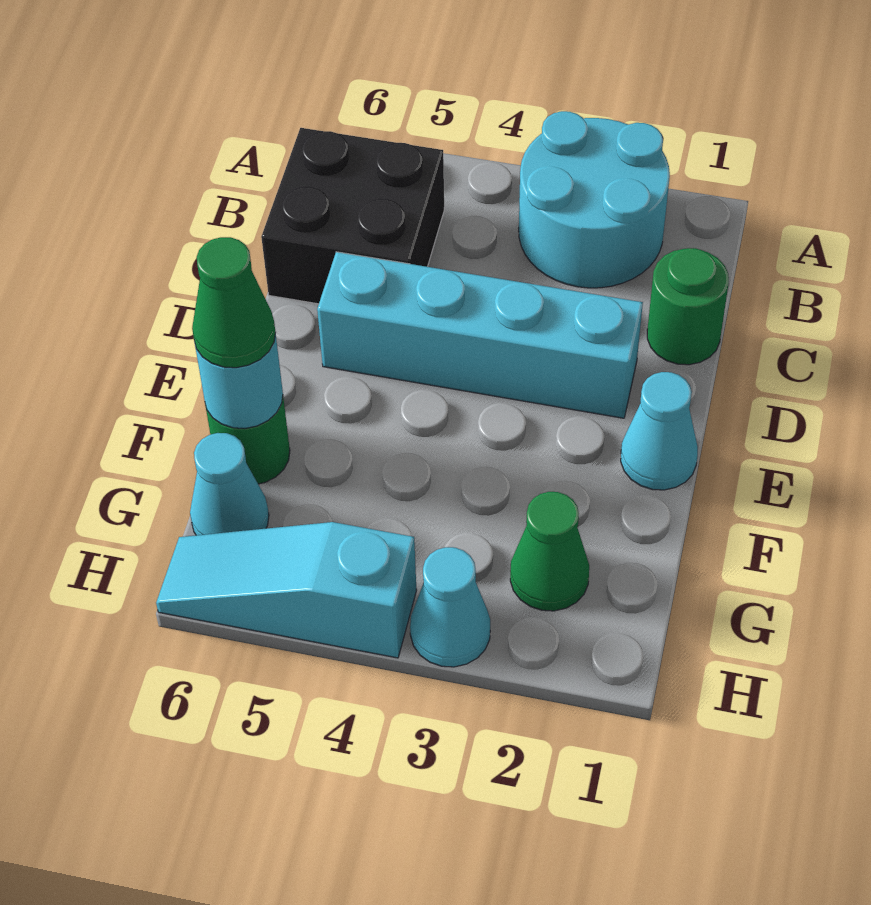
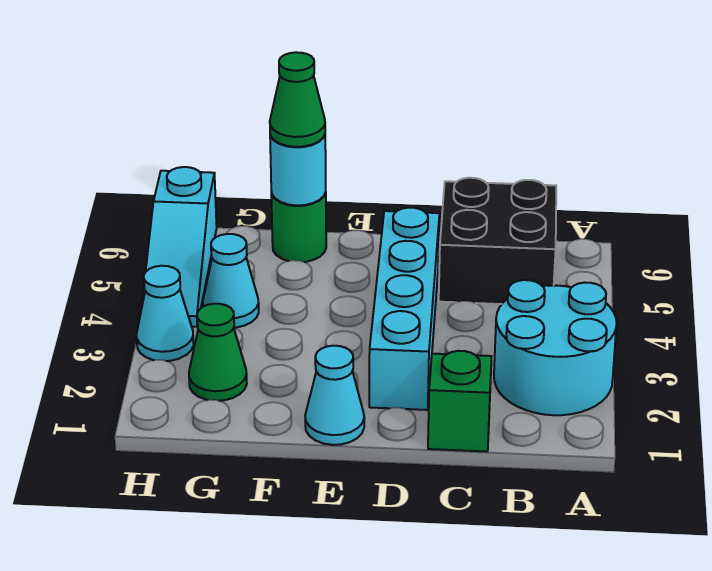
green round brick C1 level 1 -> green brick C1 level 1
cyan cone G6 level 1 -> cyan cone G4 level 1
cyan slope H4:H6 level 1 top 4 -> cyan slope H4:H6 level 1 top 6

